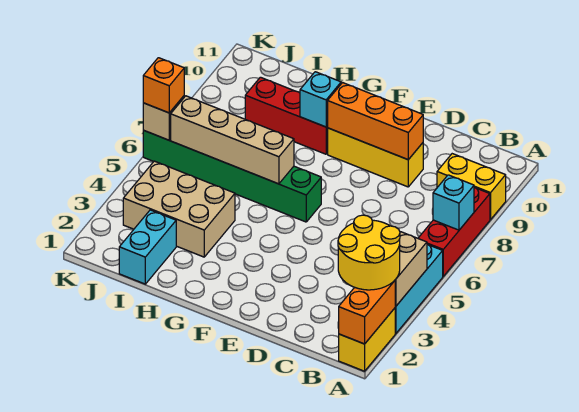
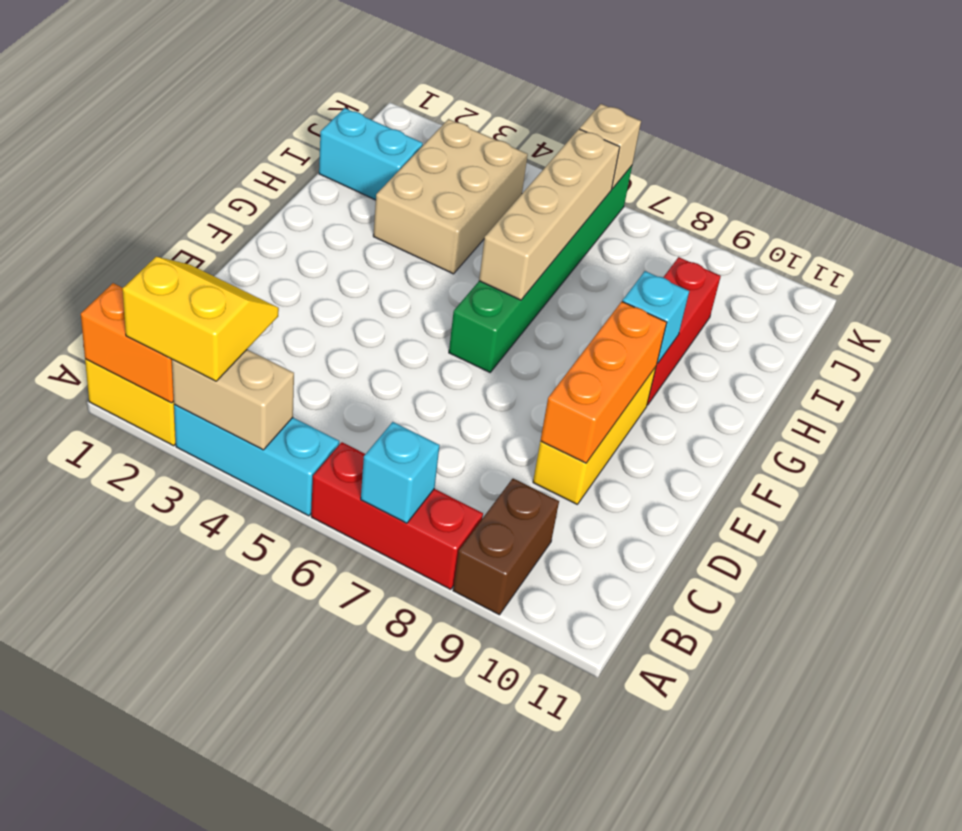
yellow round brick A2:B3 level 3 -> yellow slope A2:B3 level 3 top A
yellow brick A9:B9 level 1 -> brown brick A9:B9 level 1
orange brick K6 level 3 -> none

